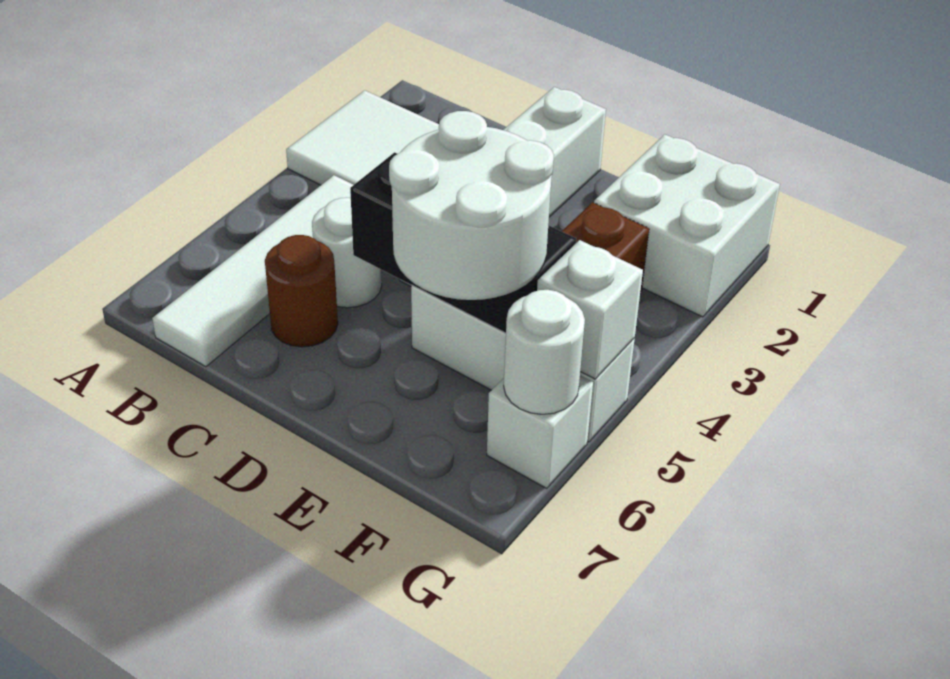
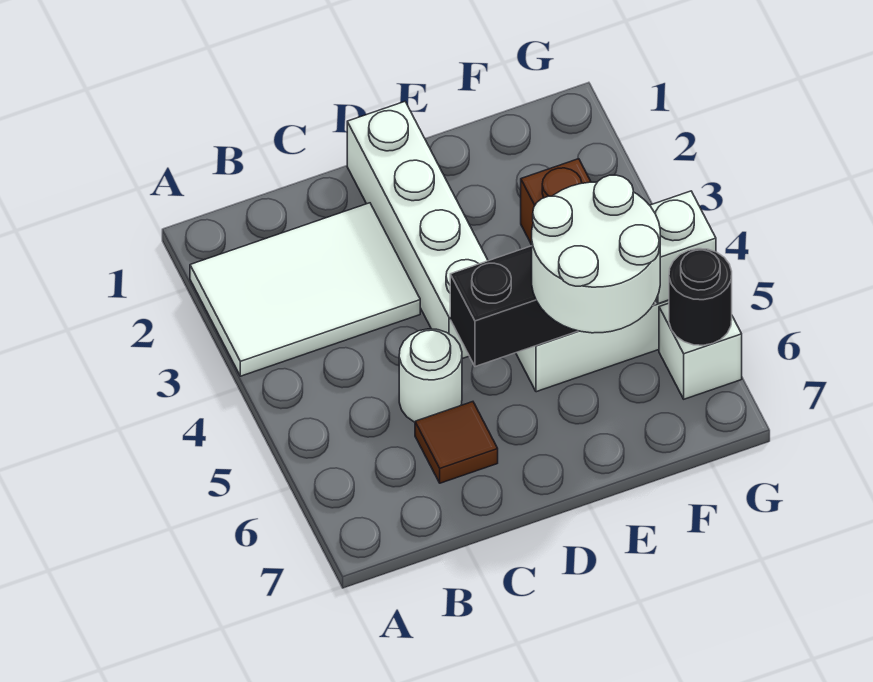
white tile B4:B7 level 1 -> none
brown round brick C6 level 1 -> brown tile C6 level 1
white brick F1:G2 level 1 -> none
white round brick G6 level 2 -> black round brick G6 level 2

